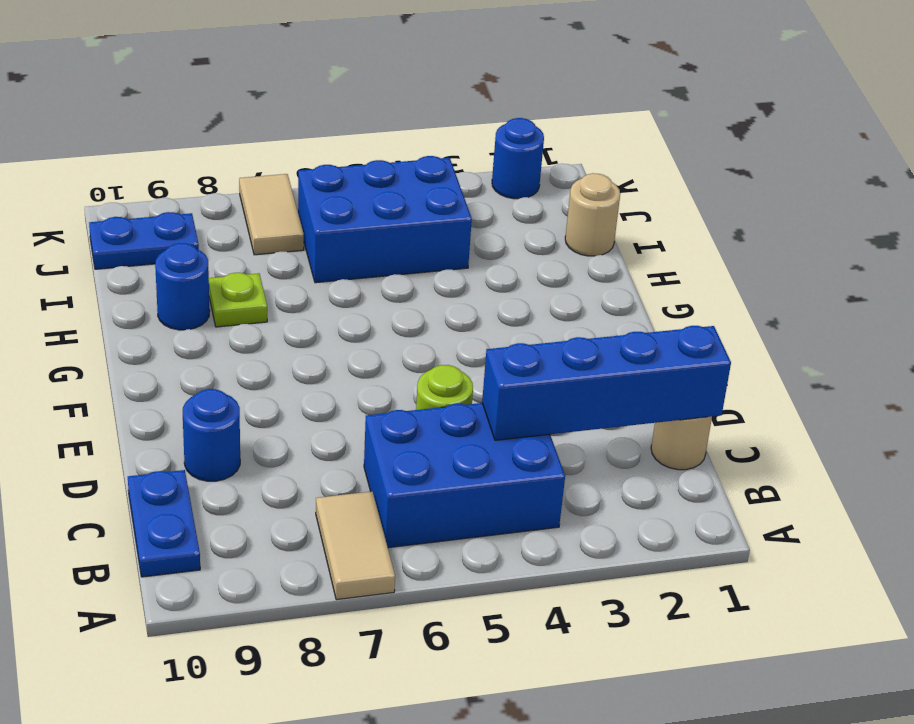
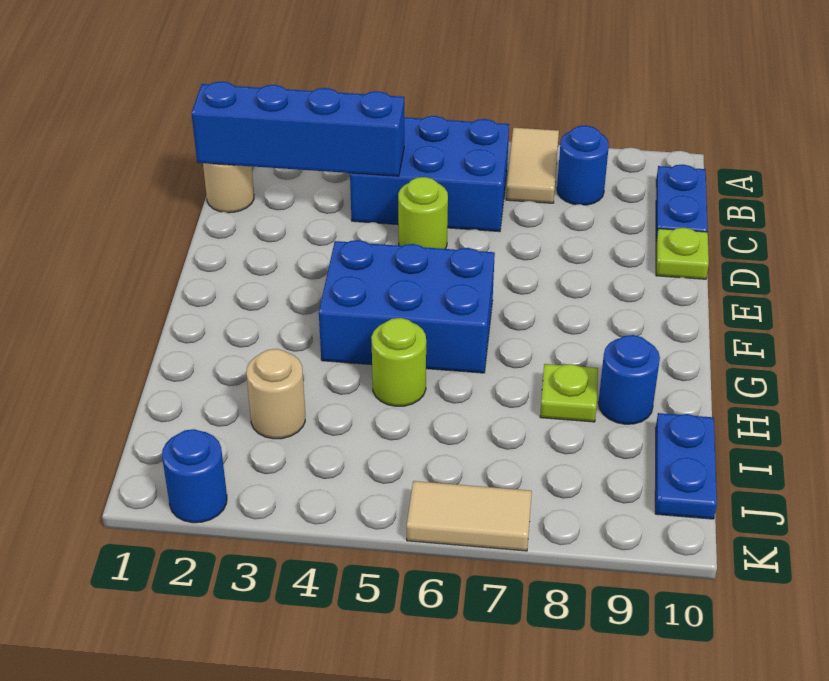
blue round brick D9 level 1 -> blue round brick B8 level 1
none -> lime plate D10 level 1
none -> lime round brick H5 level 1
tan round brick I1 level 1 -> tan round brick I3 level 1
blue brick I4:J6 level 1 -> blue brick F4:G6 level 1
tan tile J7:K7 level 1 -> tan tile K6:K7 level 1
blue plate J9:J10 level 1 -> blue plate I10:J10 level 1

